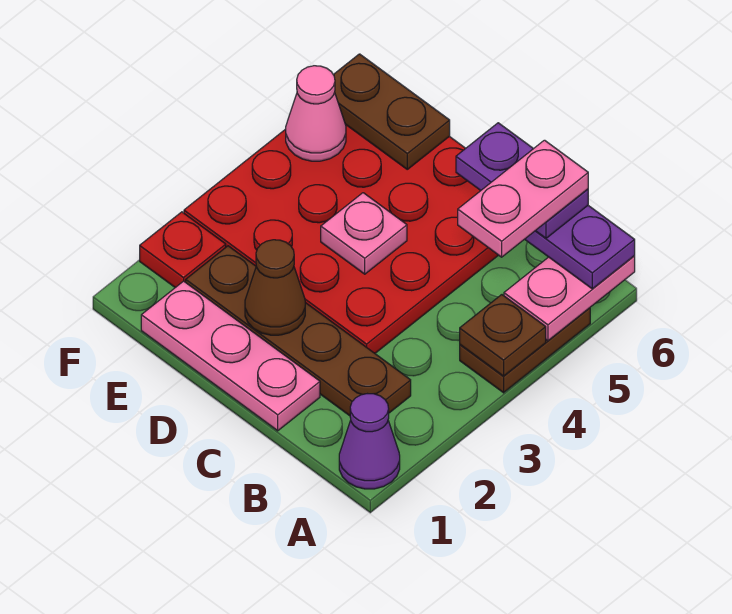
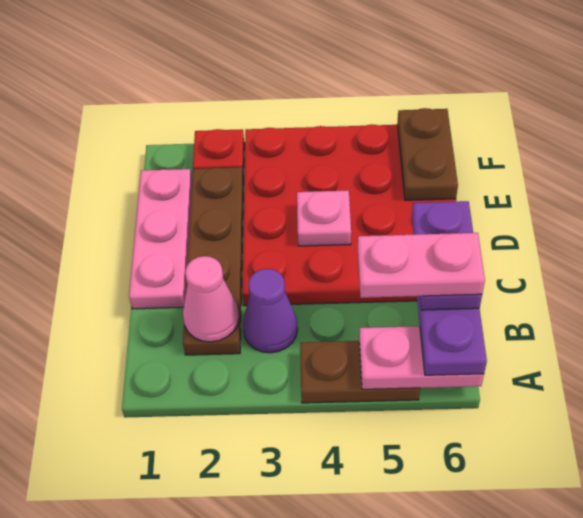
purple cone A1 level 1 -> purple cone B3 level 1
brown plate A4 level 2 -> none
brown cone D2 level 2 -> none
pink cone F5 level 2 -> pink cone B2 level 2

